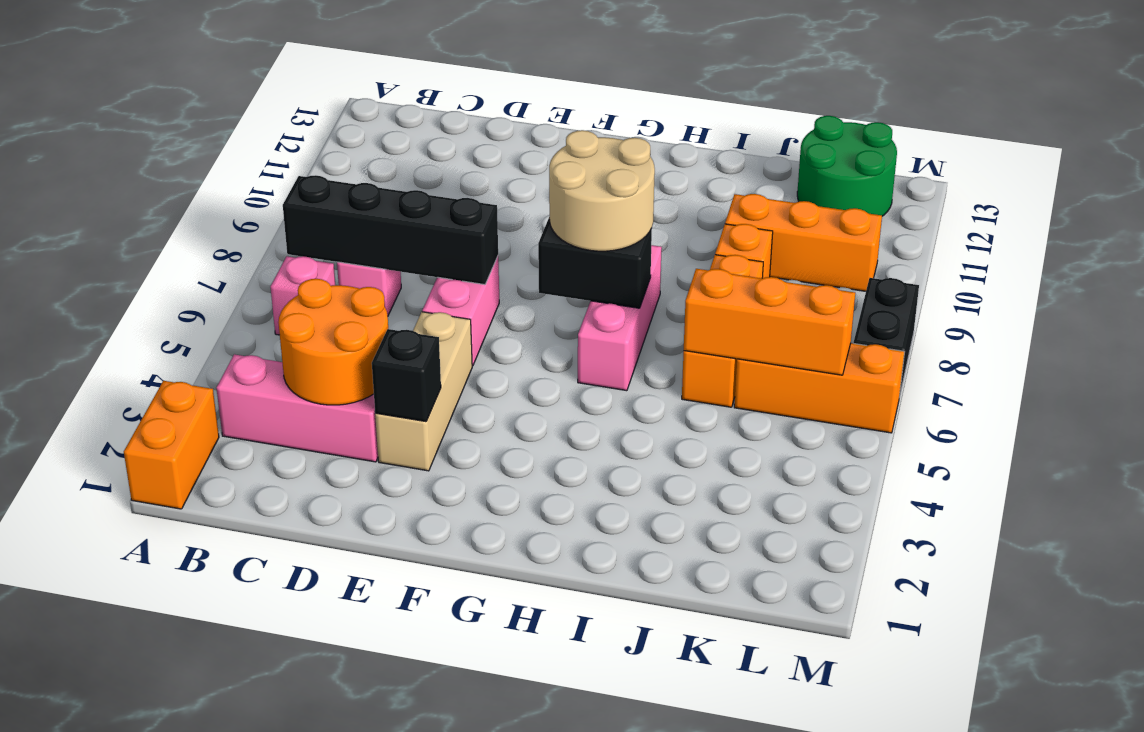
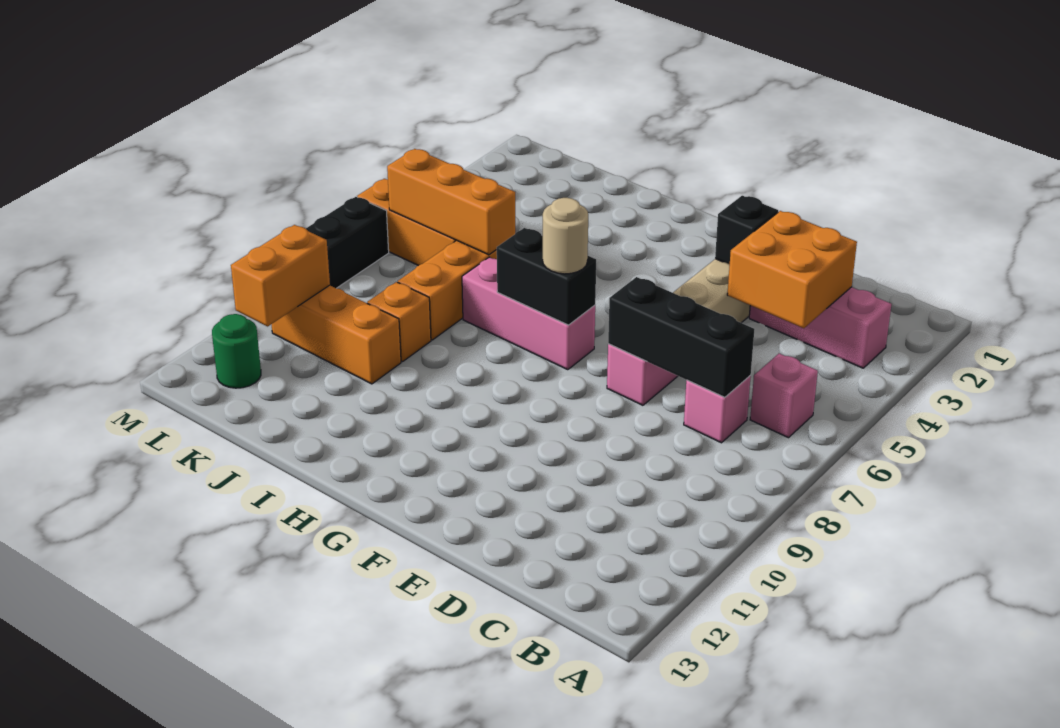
orange brick A1:A2 level 1 -> orange brick L10:L11 level 2
black brick B7:E7 level 2 -> black brick C7:E7 level 2
orange round brick C3:D4 level 2 -> orange brick C3:D4 level 2
tan round brick G7:H8 level 3 -> tan round brick G7 level 3
pink brick H6:H8 level 1 -> pink brick G7:I7 level 1
green round brick K12:L13 level 1 -> green round brick L12 level 1

